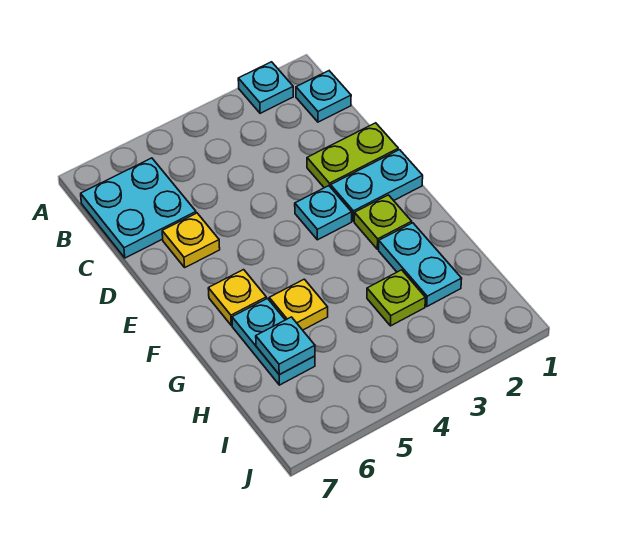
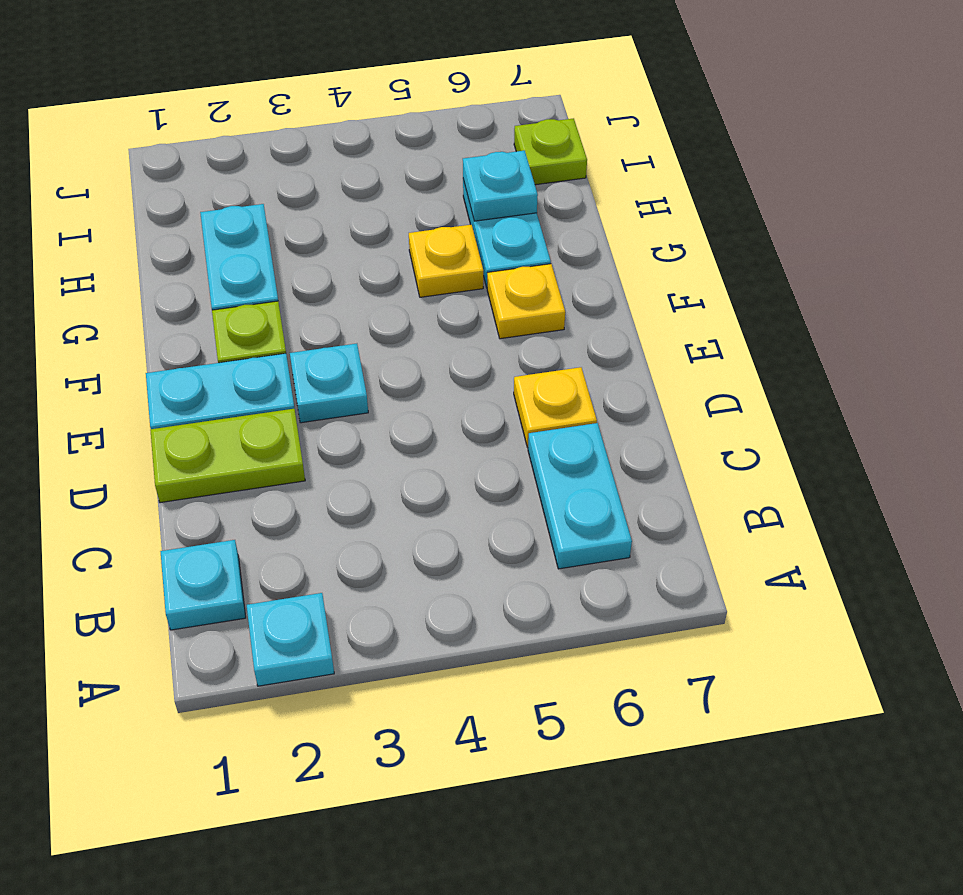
cyan plate B6:C7 level 1 -> cyan plate B6:C6 level 1
lime plate H3 level 1 -> lime plate I7 level 1

